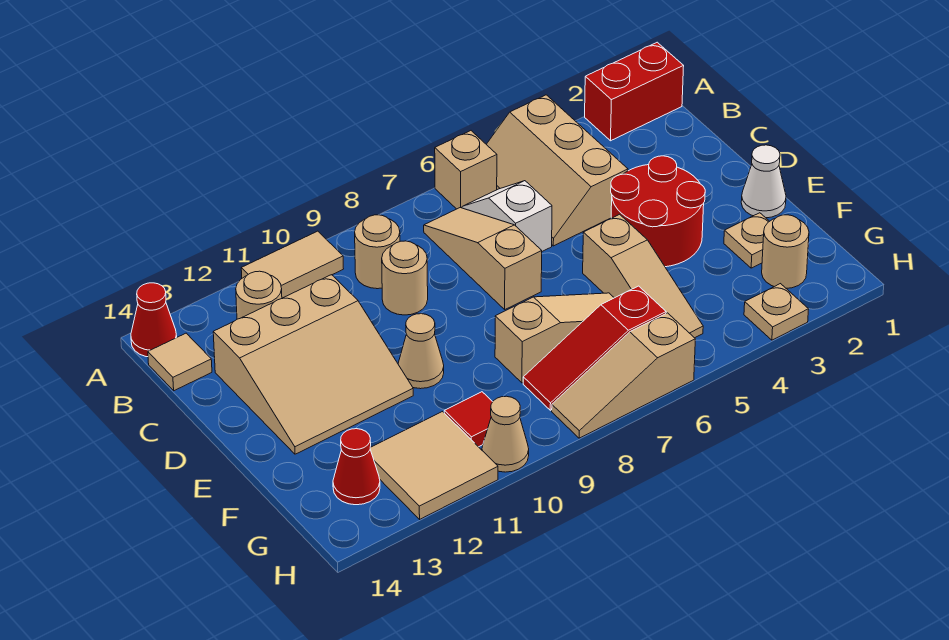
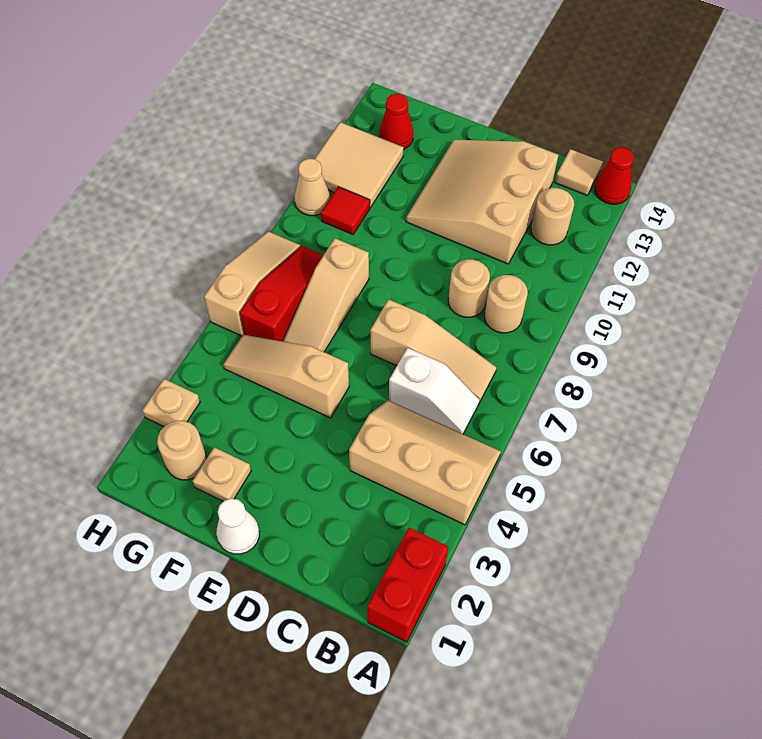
tan brick A6 level 1 -> none
tan tile A10:A11 level 1 -> none
red round brick D3:E4 level 1 -> none
tan cone E10 level 1 -> none

